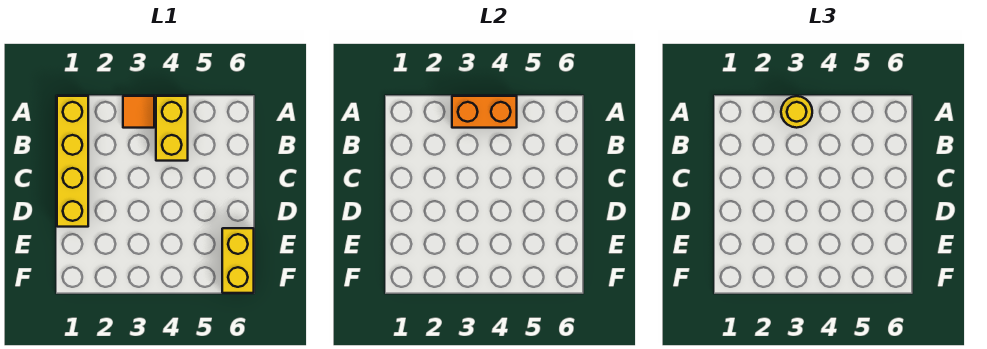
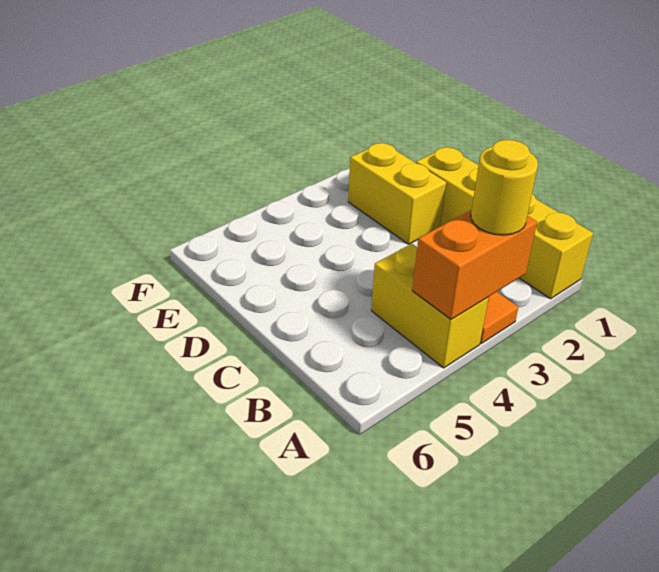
yellow brick E6:F6 level 1 -> yellow brick D2:E2 level 1

